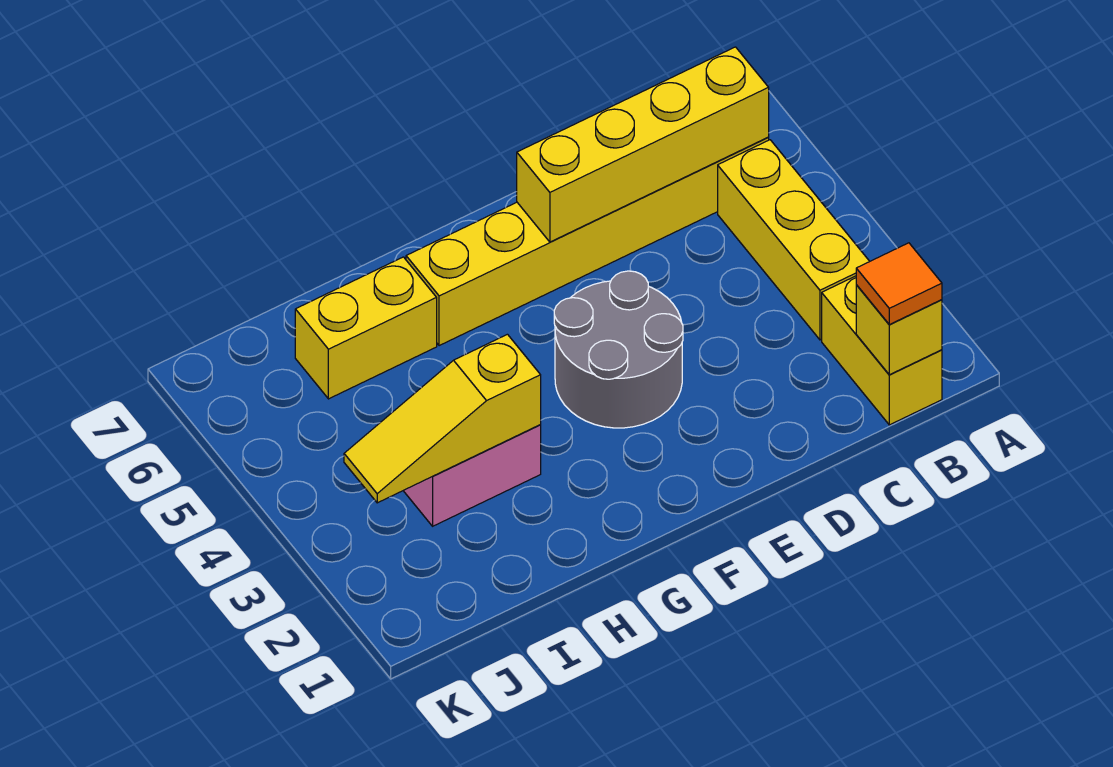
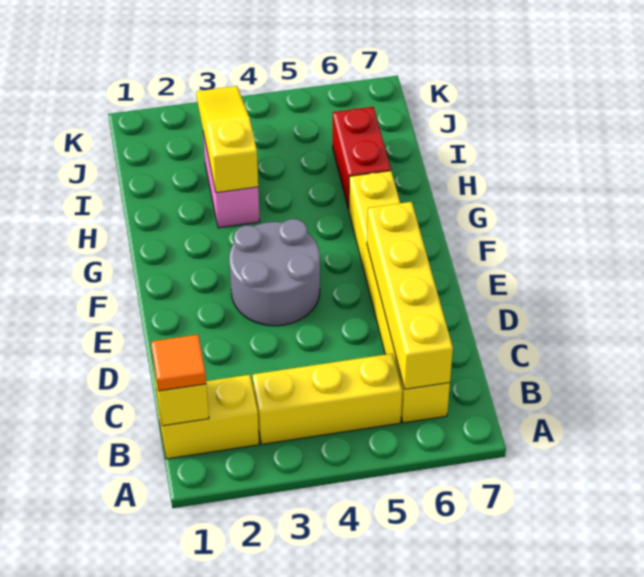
yellow brick H6:I6 level 1 -> red brick H6:I6 level 1

